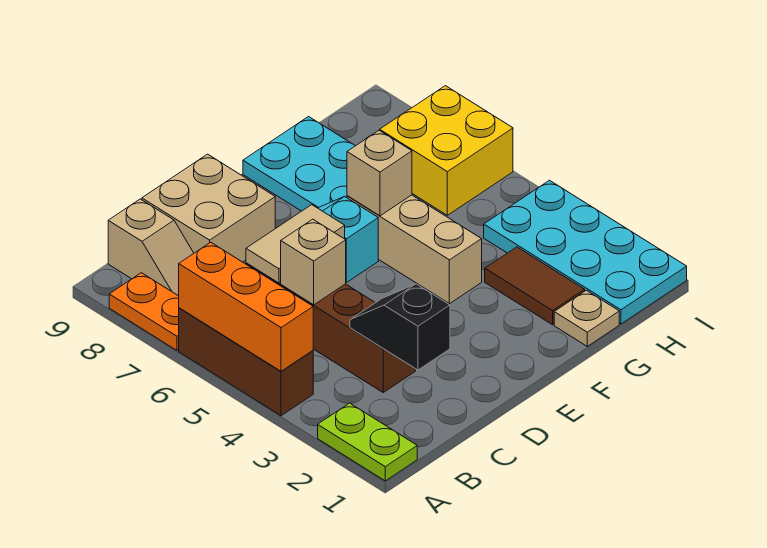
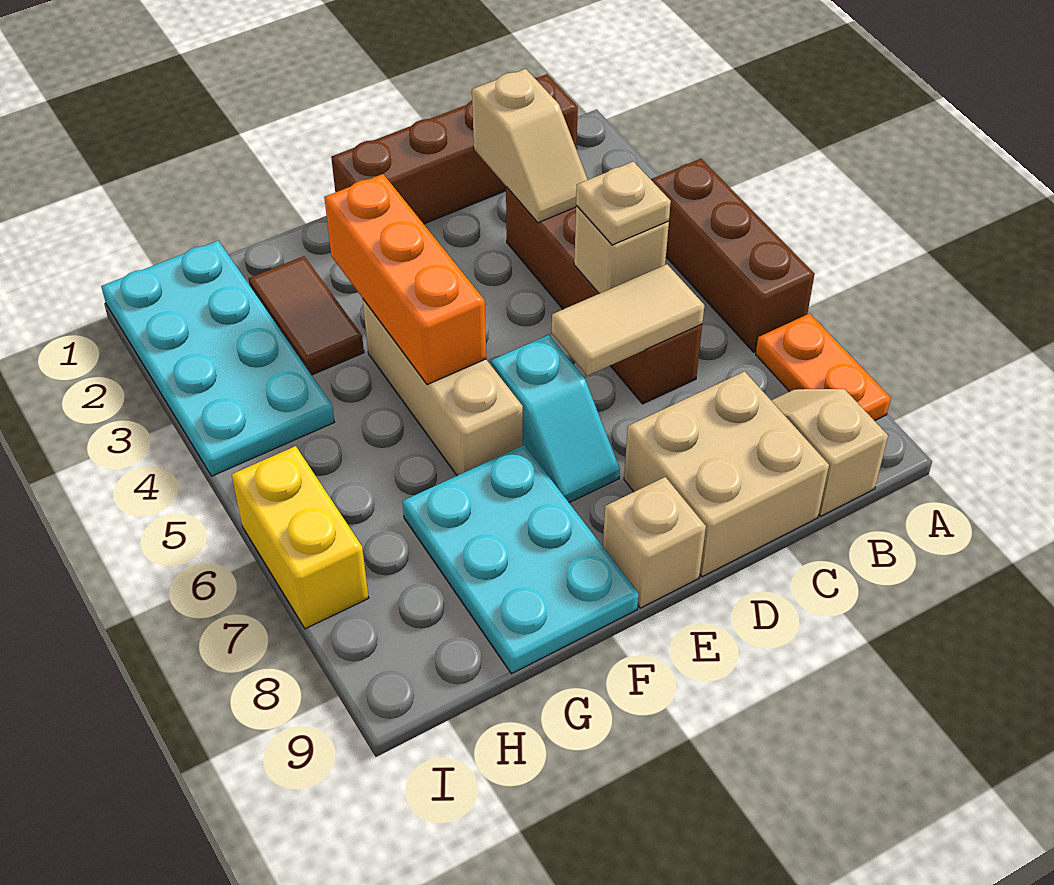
lime plate A1:A2 level 1 -> none
orange brick A4:A6 level 2 -> orange brick F3:F5 level 2
none -> brown brick B1:E1 level 1
black slope C2:C3 level 2 top 2 -> tan slope C2:C3 level 2 top 2
tan brick F6 level 2 -> tan brick E9 level 1
tan plate G1 level 1 -> tan plate C5 level 3
yellow brick H6:I7 level 1 -> yellow brick I6:I7 level 1

